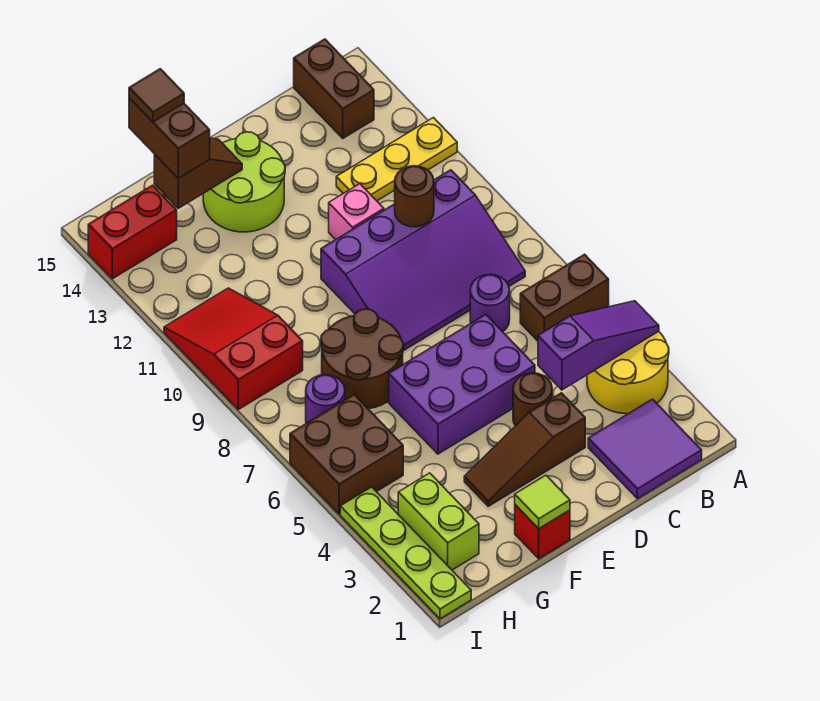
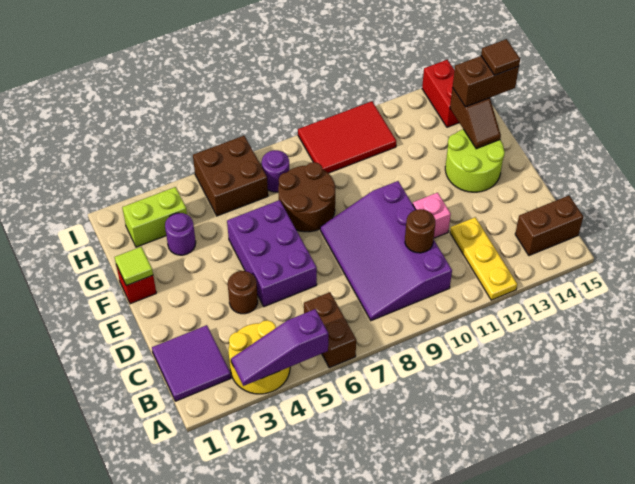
purple slope A4:C4 level 2 top C -> purple slope A3:A5 level 2 top 5
purple round brick C7 level 1 -> purple round brick G3 level 1
brown slope D3:F3 level 1 top D -> none
red slope H9:I11 level 1 top 9 -> red tile H9:I11 level 1
lime plate I1:I4 level 1 -> none

